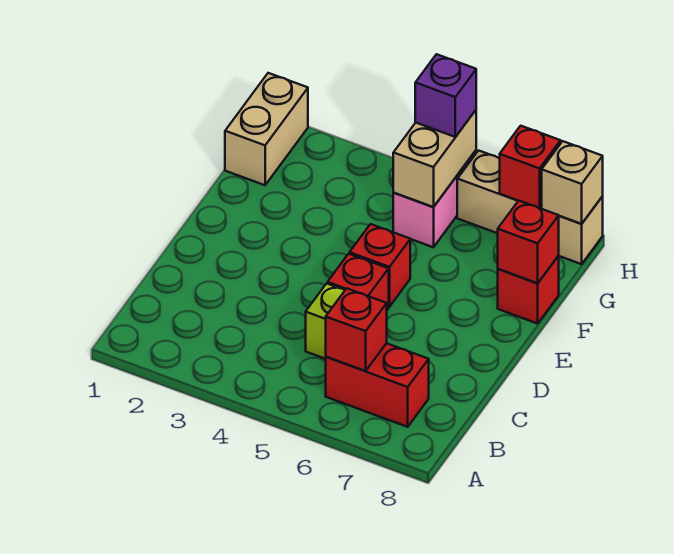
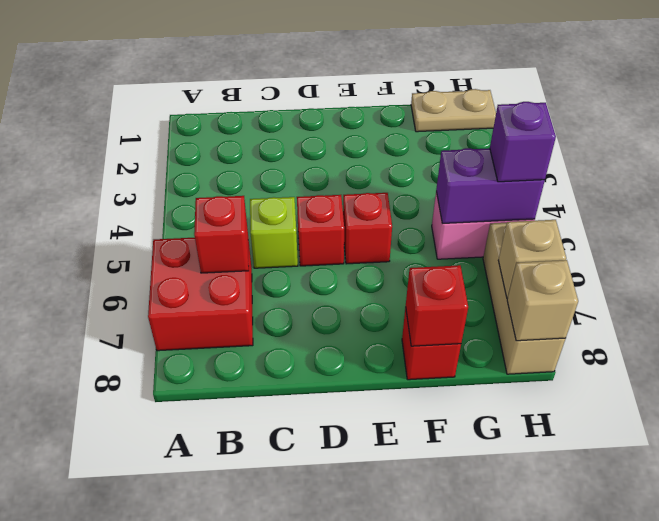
red brick B6:B7 level 1 -> red brick A6:B7 level 1
tan brick G1:H1 level 1 -> tan plate G1:H1 level 1
tan brick G5:H5 level 2 -> purple brick G5:H5 level 2
red brick H7 level 2 -> tan brick H7 level 2

